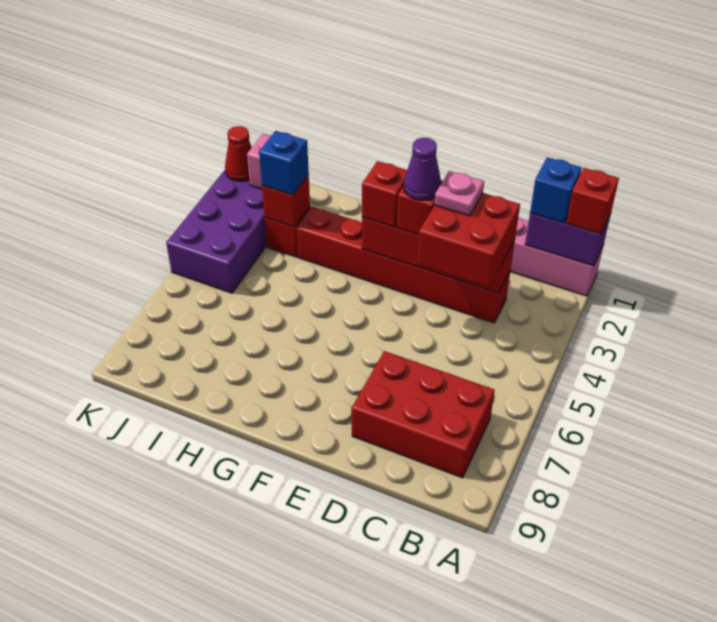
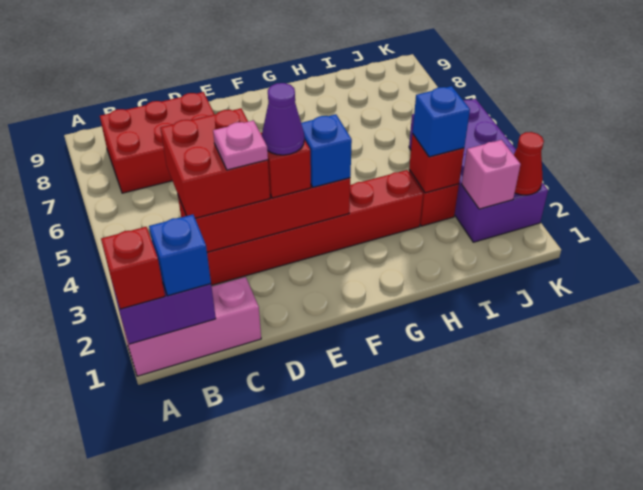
red brick F3 level 3 -> blue brick F3 level 3

